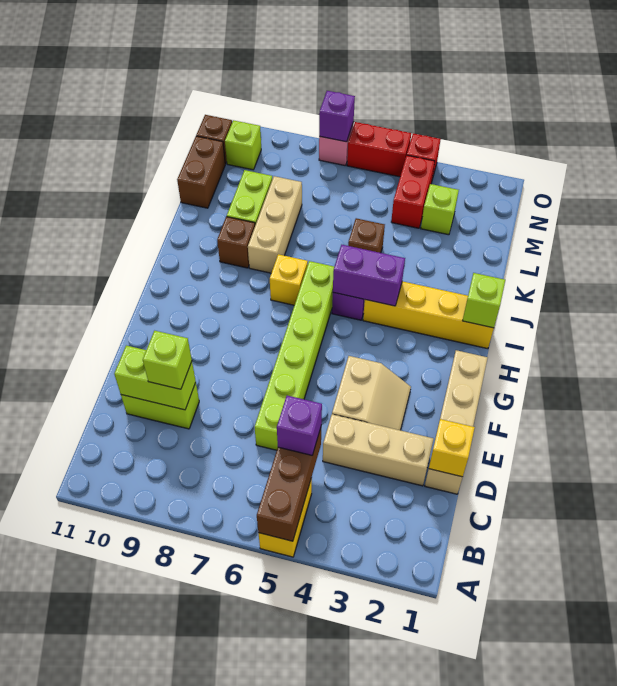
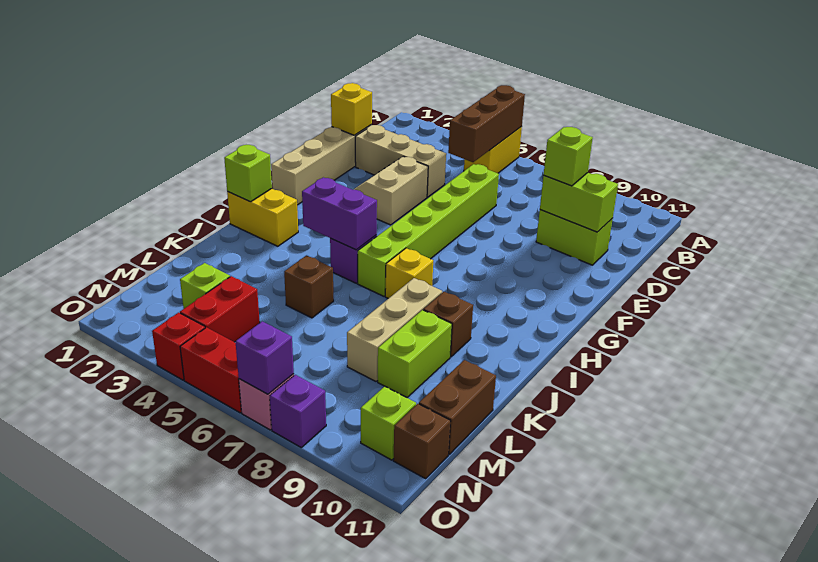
purple brick C5 level 3 -> purple brick O8 level 1
yellow brick I1:I4 level 1 -> yellow brick I1:I2 level 1

